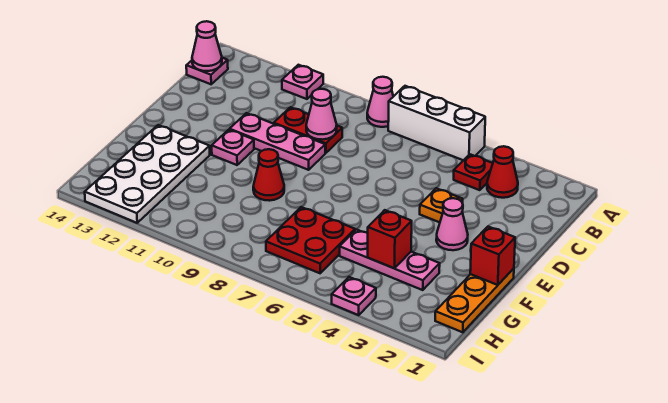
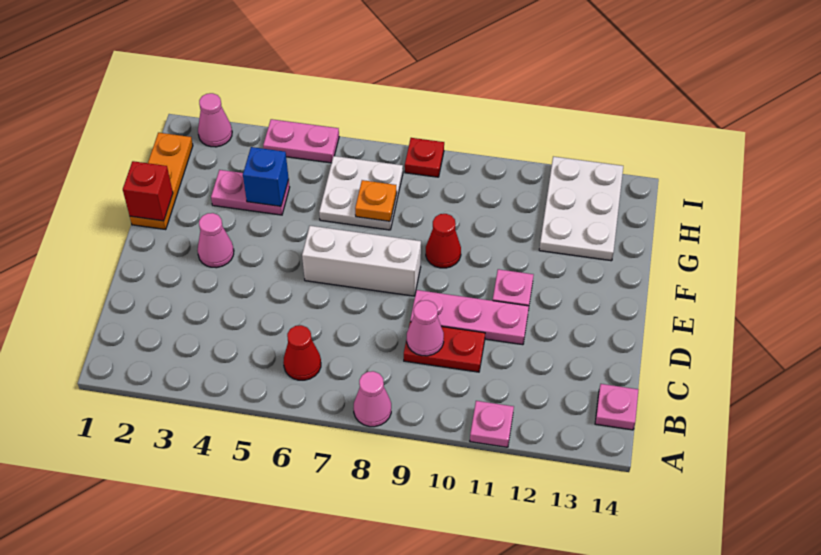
white brick A5:A7 level 1 -> white brick E6:E8 level 1
red cone B3 level 1 -> red cone B6 level 1
red plate B4 level 1 -> red plate I8 level 1
pink cone B14 level 2 -> pink cone I2 level 1
orange plate D4 level 1 -> orange plate G7 level 2
white plate F12:I13 level 1 -> white plate G12:I13 level 1
pink plate G3:G5 level 1 -> pink plate G3:G4 level 1
red brick G4 level 2 -> blue brick G4 level 2
red plate G6:H7 level 1 -> white plate G6:H7 level 1
pink plate I4 level 1 -> pink plate I4:I5 level 1

